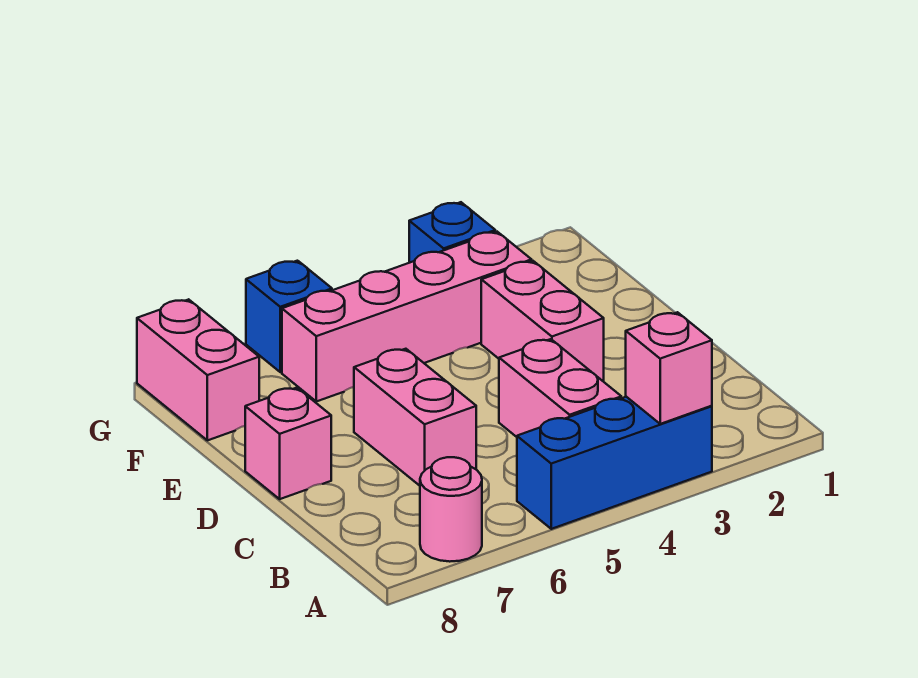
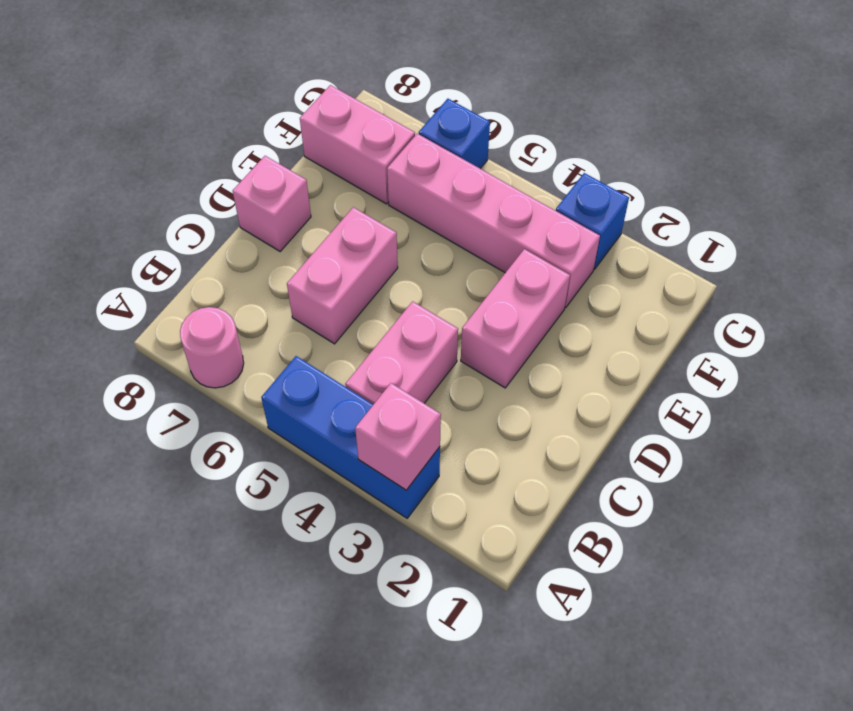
pink brick F8:G8 level 1 -> pink brick F7:F8 level 1

